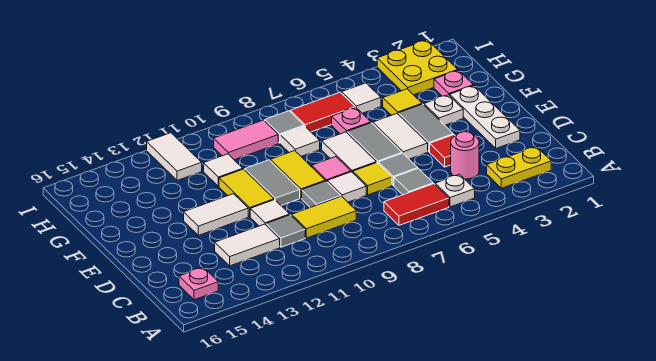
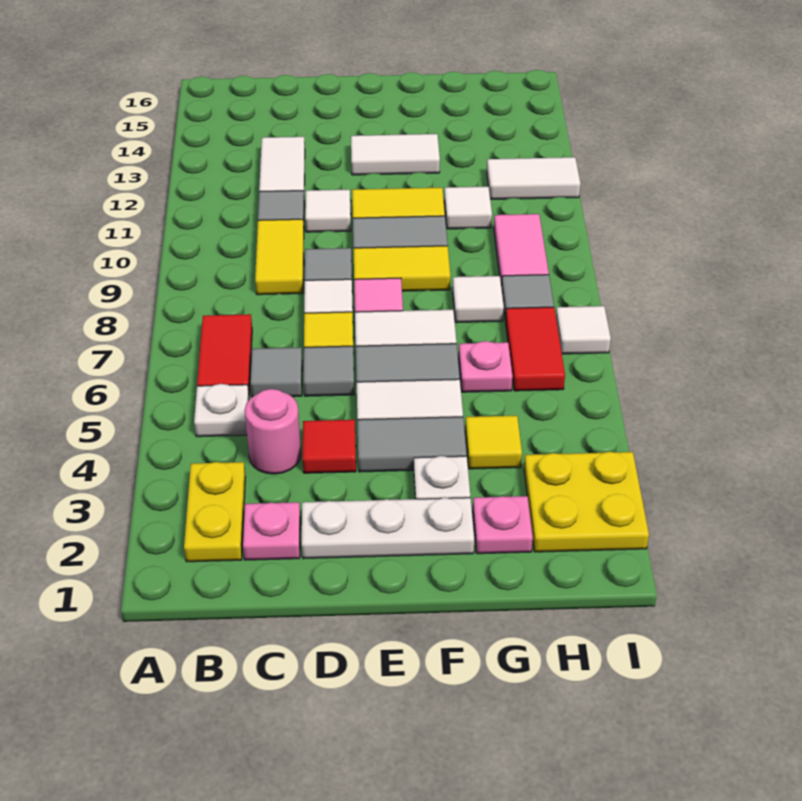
pink plate B15 level 1 -> pink plate C2 level 1
white tile E12:E13 level 1 -> white tile E13:F13 level 1
white tile H5 level 1 -> white tile I7 level 1

